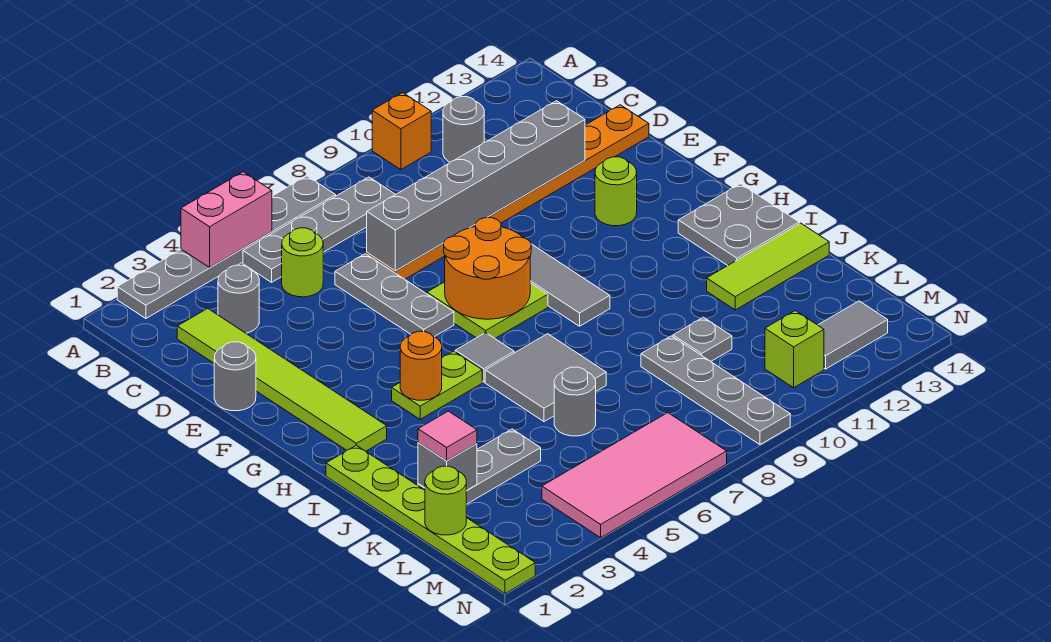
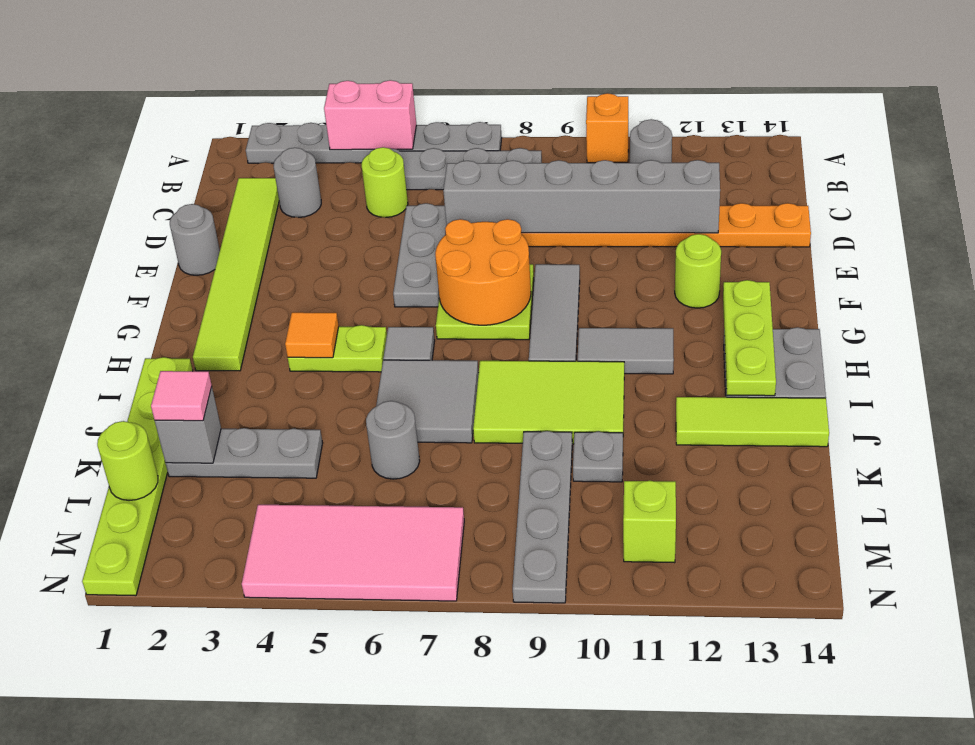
none -> lime plate G13:I13 level 2
orange round brick H4 level 2 -> orange tile H4 level 2
none -> lime tile I8:J10 level 1
grey tile M12:M13 level 1 -> grey tile H10:H11 level 1

